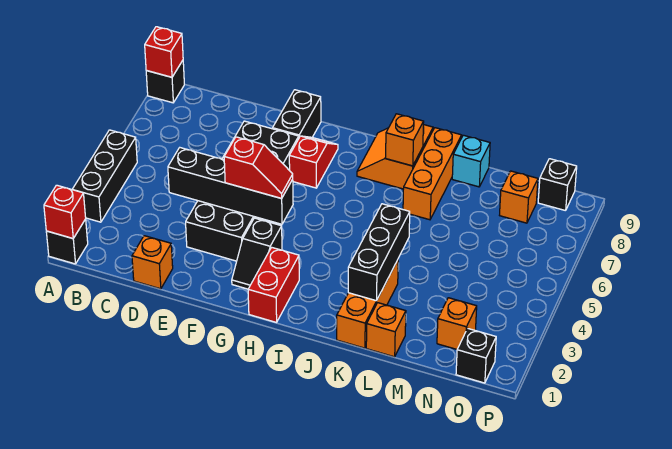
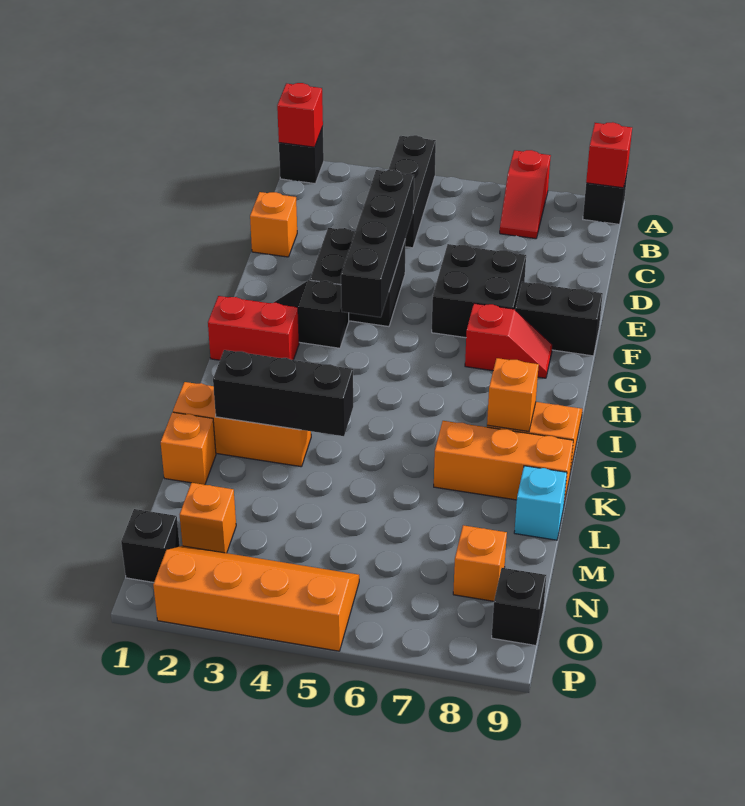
black brick A3:A5 level 1 -> black brick A4:C4 level 1
red slope F4:G4 level 3 top F -> red slope A7:B7 level 1 top A
none -> orange slope O2:P5 level 1 top P

